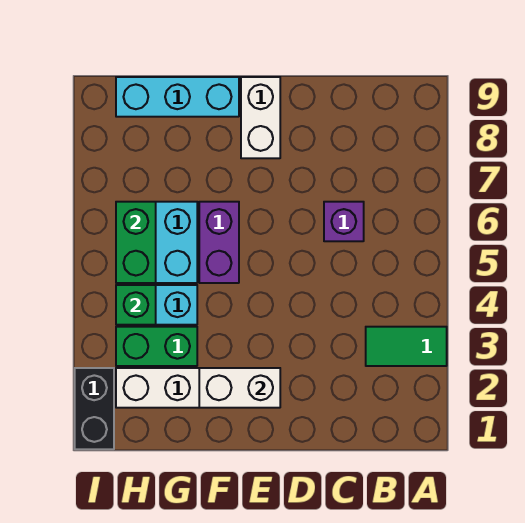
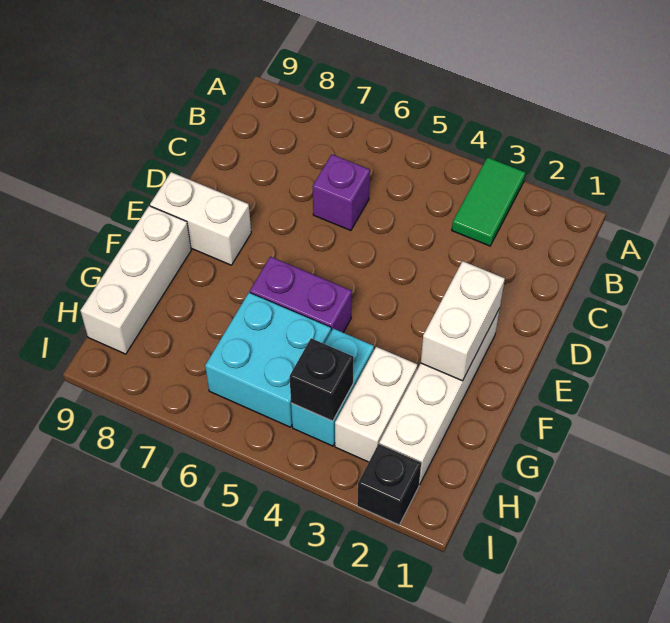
cyan brick F9:H9 level 1 -> white brick F9:H9 level 1
green brick G3:H3 level 1 -> white brick G3:H3 level 1
green brick H4 level 2 -> black brick H4 level 2
green brick H5:H6 level 2 -> none
black brick I1:I2 level 1 -> black brick I2 level 1

